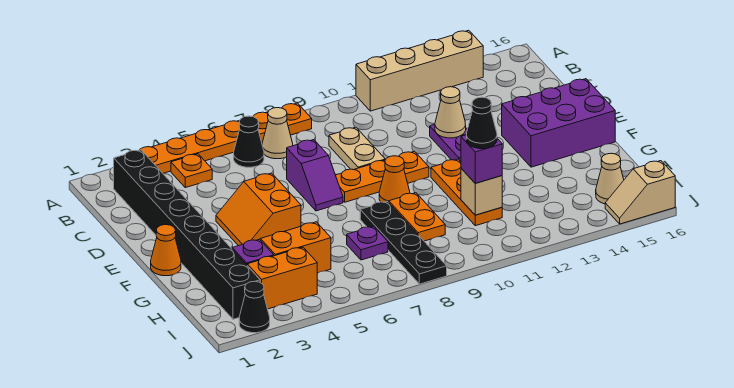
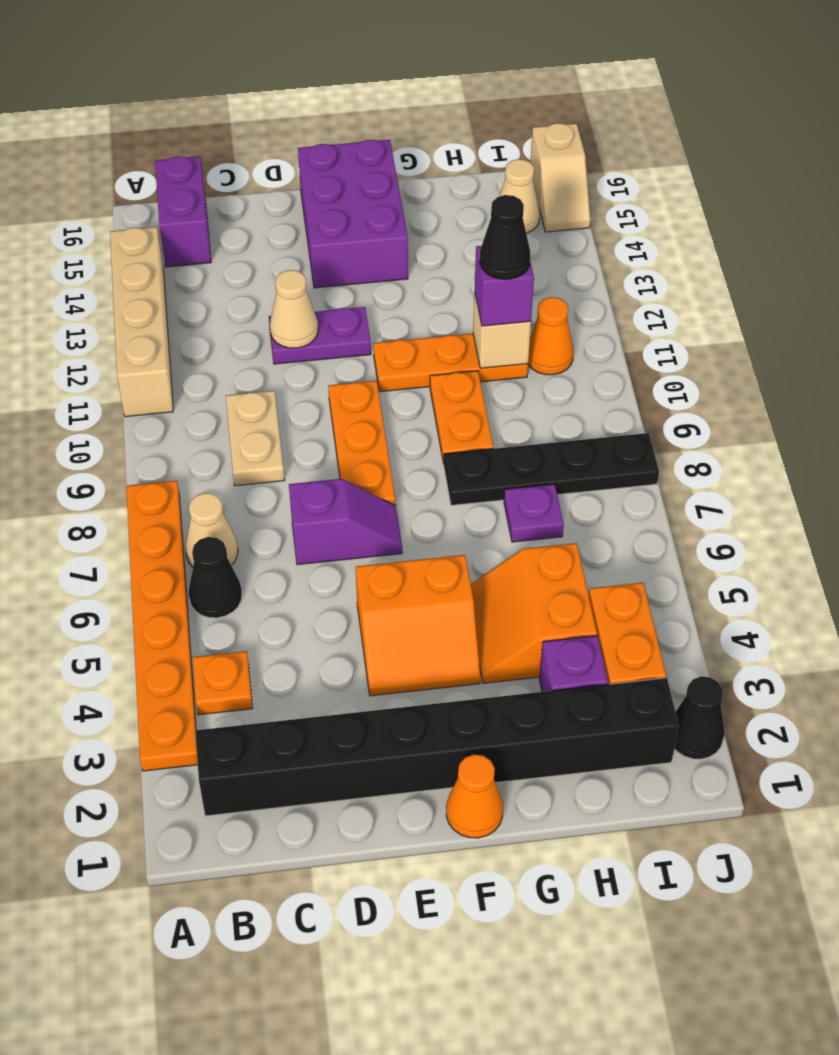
none -> purple brick B15:B16 level 1
tan plate C9:D9 level 1 -> tan plate C9:C10 level 1
orange cone F9 level 1 -> orange cone I11 level 1
orange plate G9:H9 level 1 -> orange plate G9:G10 level 1

